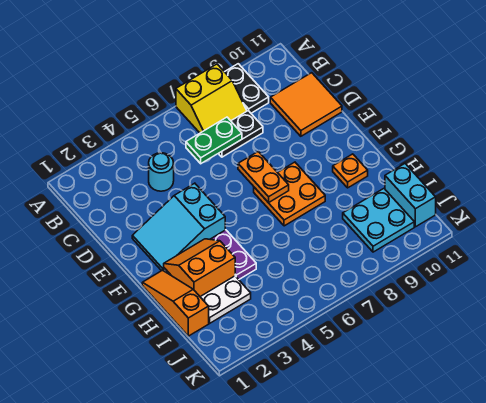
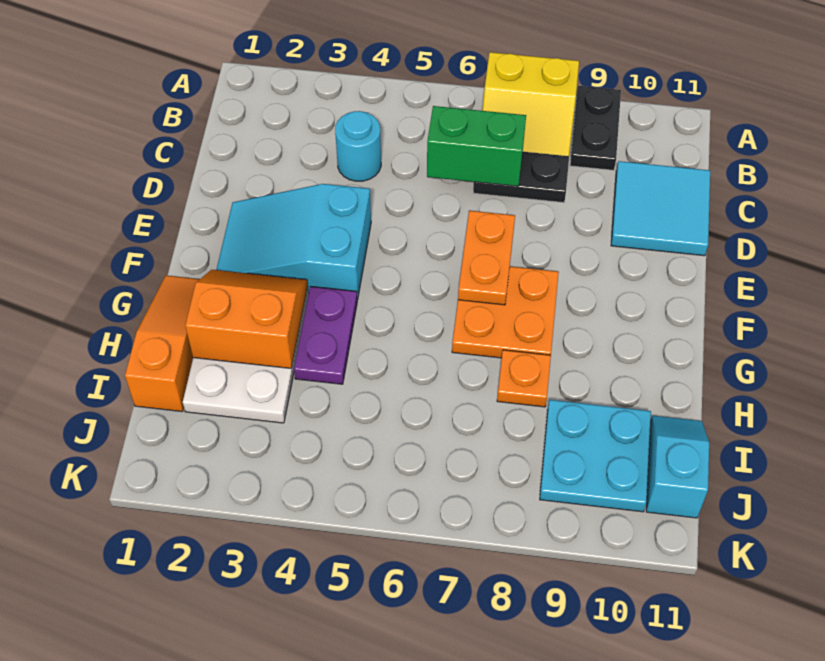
green plate C6:C7 level 2 -> green brick C6:C7 level 2
orange tile C10:D11 level 1 -> cyan tile C10:D11 level 1
orange plate G10 level 1 -> orange plate H8 level 1
cyan brick I11:J11 level 1 -> cyan slope I11:J11 level 1 top J

